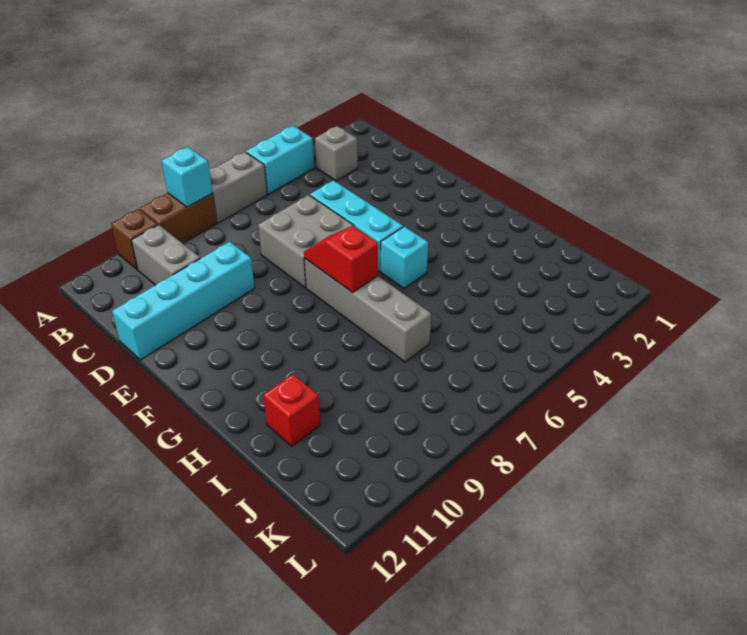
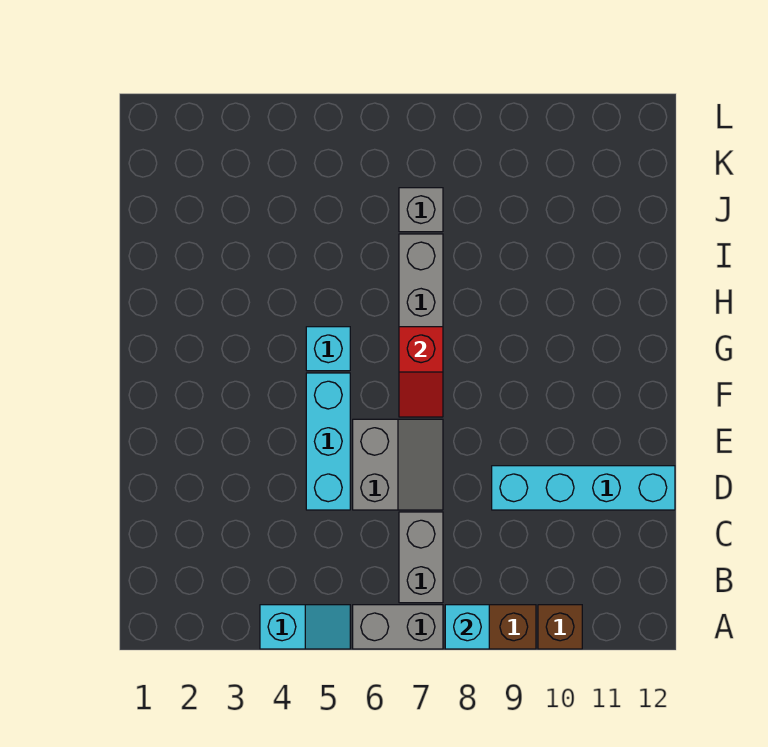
cyan brick A4:A5 level 1 -> cyan slope A4:A5 level 1 top 4
grey brick B3 level 1 -> grey brick J7 level 1
grey brick B10:C10 level 1 -> grey brick B7:C7 level 1
grey brick D6:E7 level 1 -> grey slope D6:E7 level 1 top 6
red brick I11 level 1 -> none

